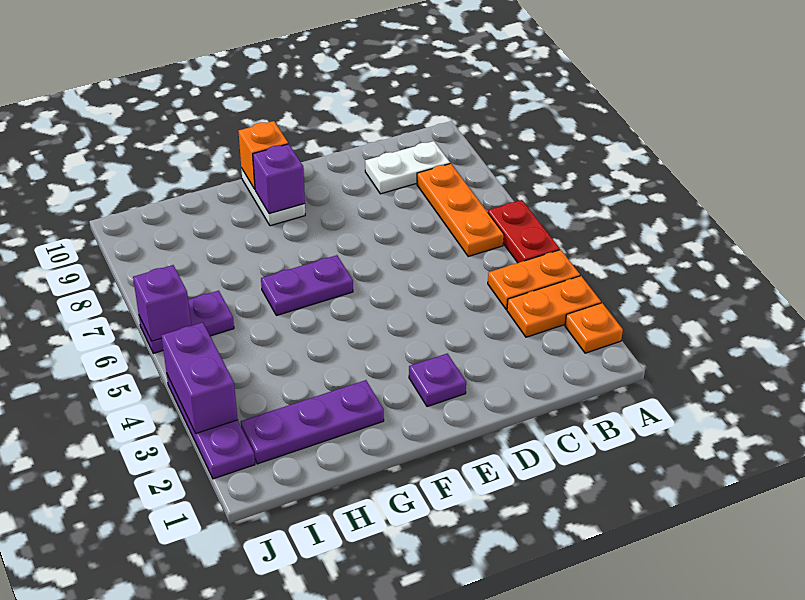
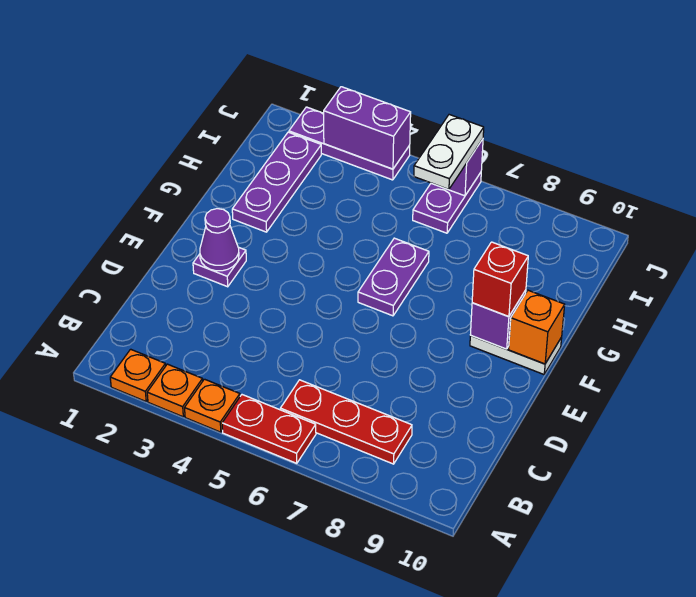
orange plate A3:B3 level 1 -> orange plate A3 level 1
orange plate A4:B4 level 1 -> orange plate A4 level 1
orange plate B6:B8 level 1 -> red plate B6:B8 level 1
white plate B9:C9 level 1 -> white plate I6:J6 level 3
none -> purple cone E2 level 2
none -> red brick F9 level 3

